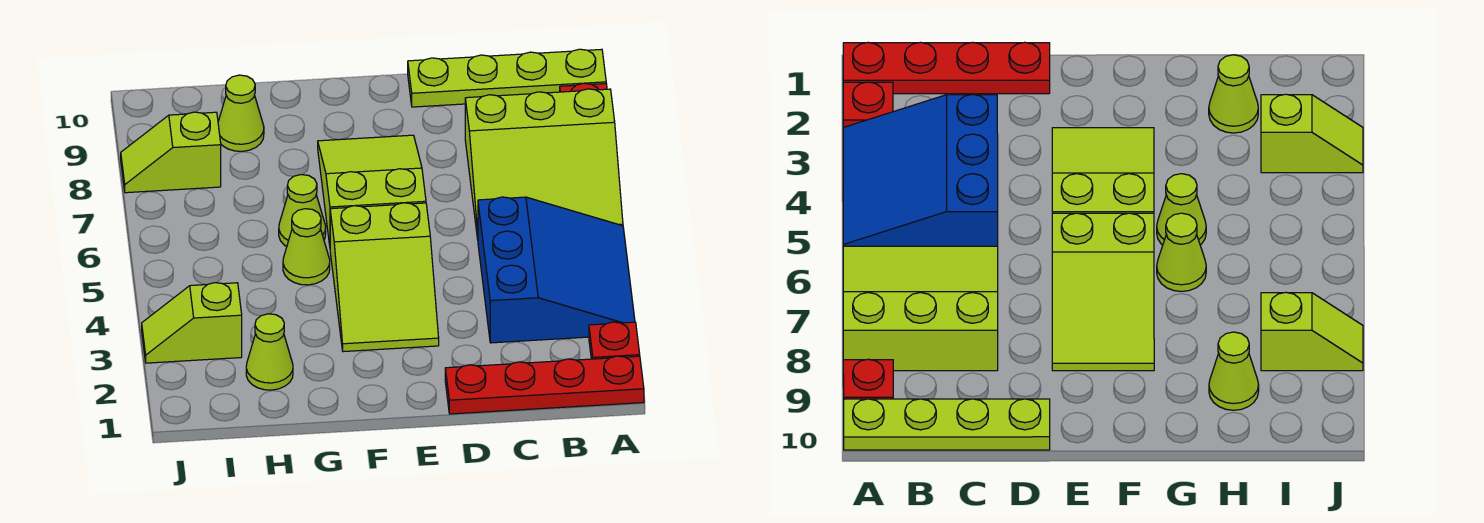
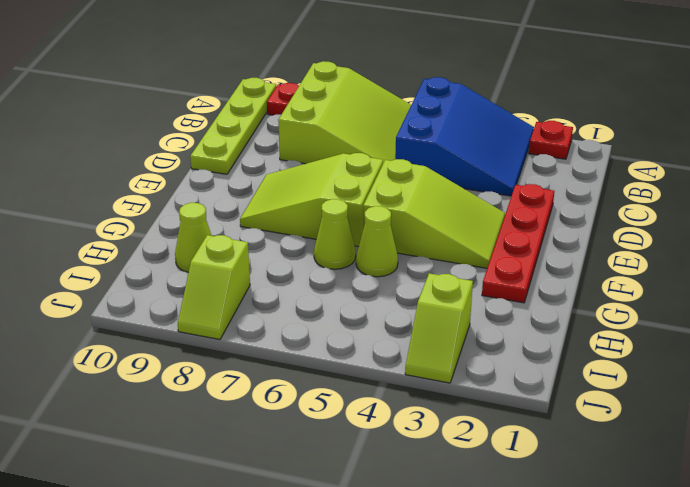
red plate A1:D1 level 1 -> red plate D2:G2 level 1
blue slope A3:C5 level 1 top C -> blue slope A3:C5 level 1 top 5
lime cone H2 level 1 -> none

